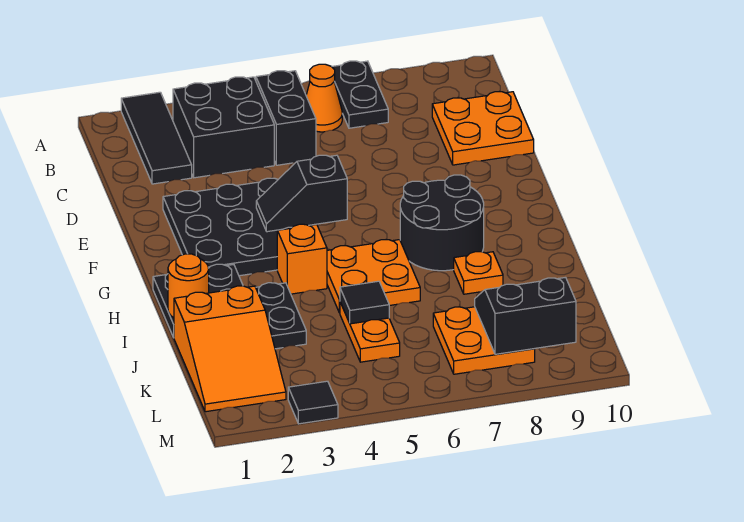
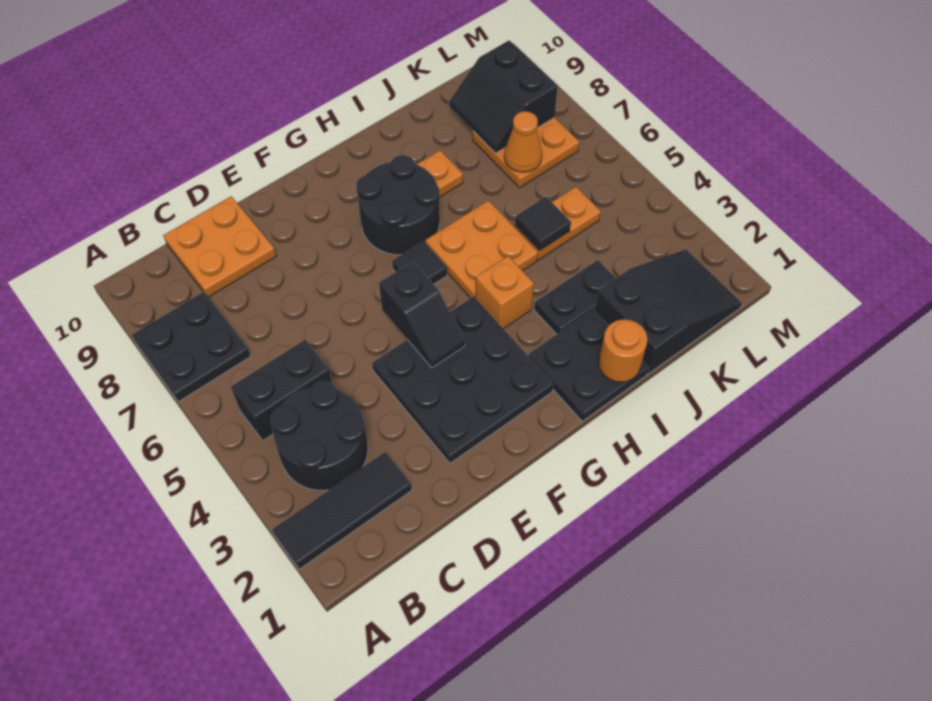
black plate A7:B7 level 1 -> black plate A7:B8 level 1
black brick B3:C4 level 1 -> black round brick B3:C4 level 1
orange cone B6 level 1 -> orange cone K7 level 2
orange slope J1:L2 level 1 top J -> black slope J1:L2 level 1 top J
black tile M3 level 1 -> black tile G6 level 1

